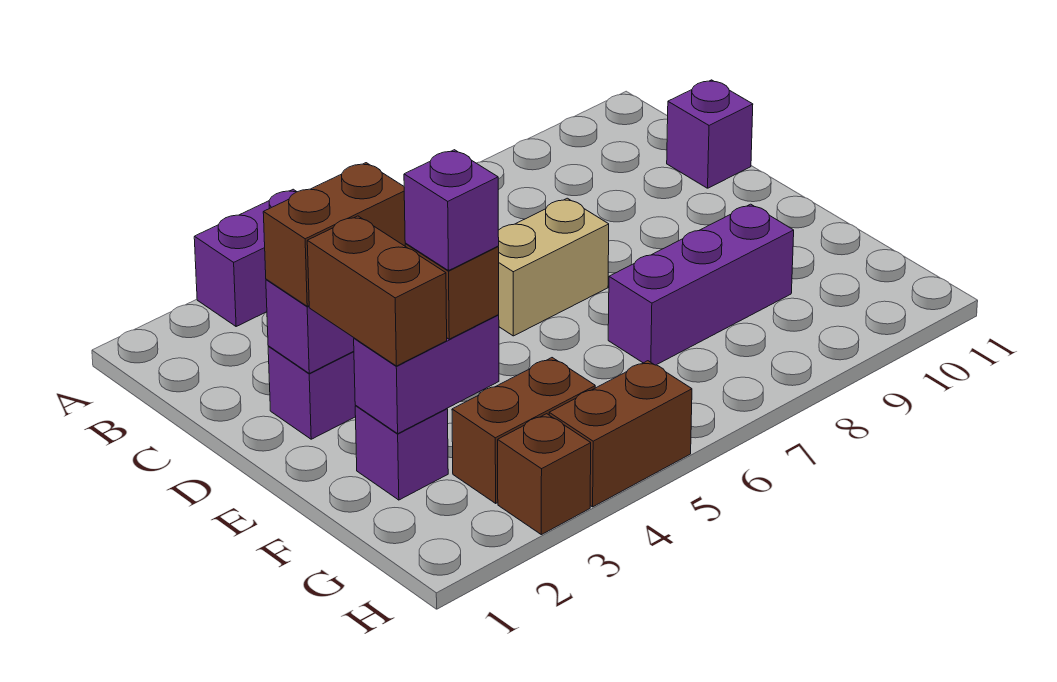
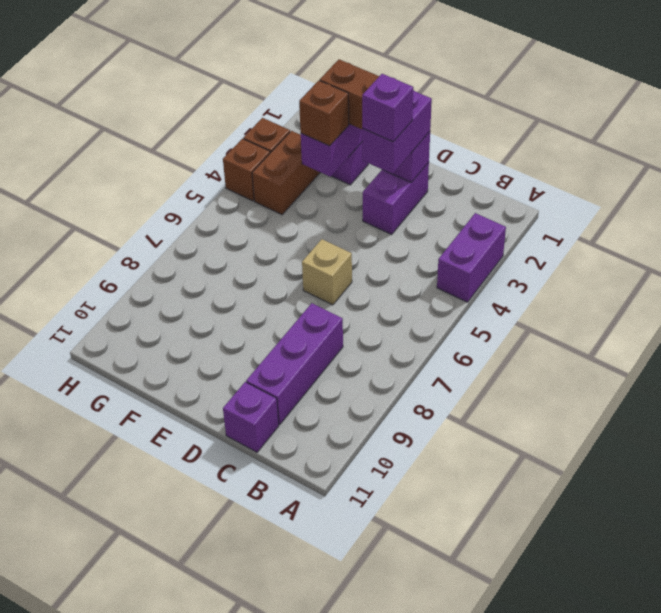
brown brick D2:D3 level 3 -> purple brick D2:D3 level 3
tan brick D6:D7 level 1 -> tan brick D6 level 1
purple brick F3 level 4 -> purple brick D3 level 4
purple brick F7:F9 level 1 -> purple brick C8:C10 level 1
brown brick H4:H5 level 1 -> brown brick H4 level 1

